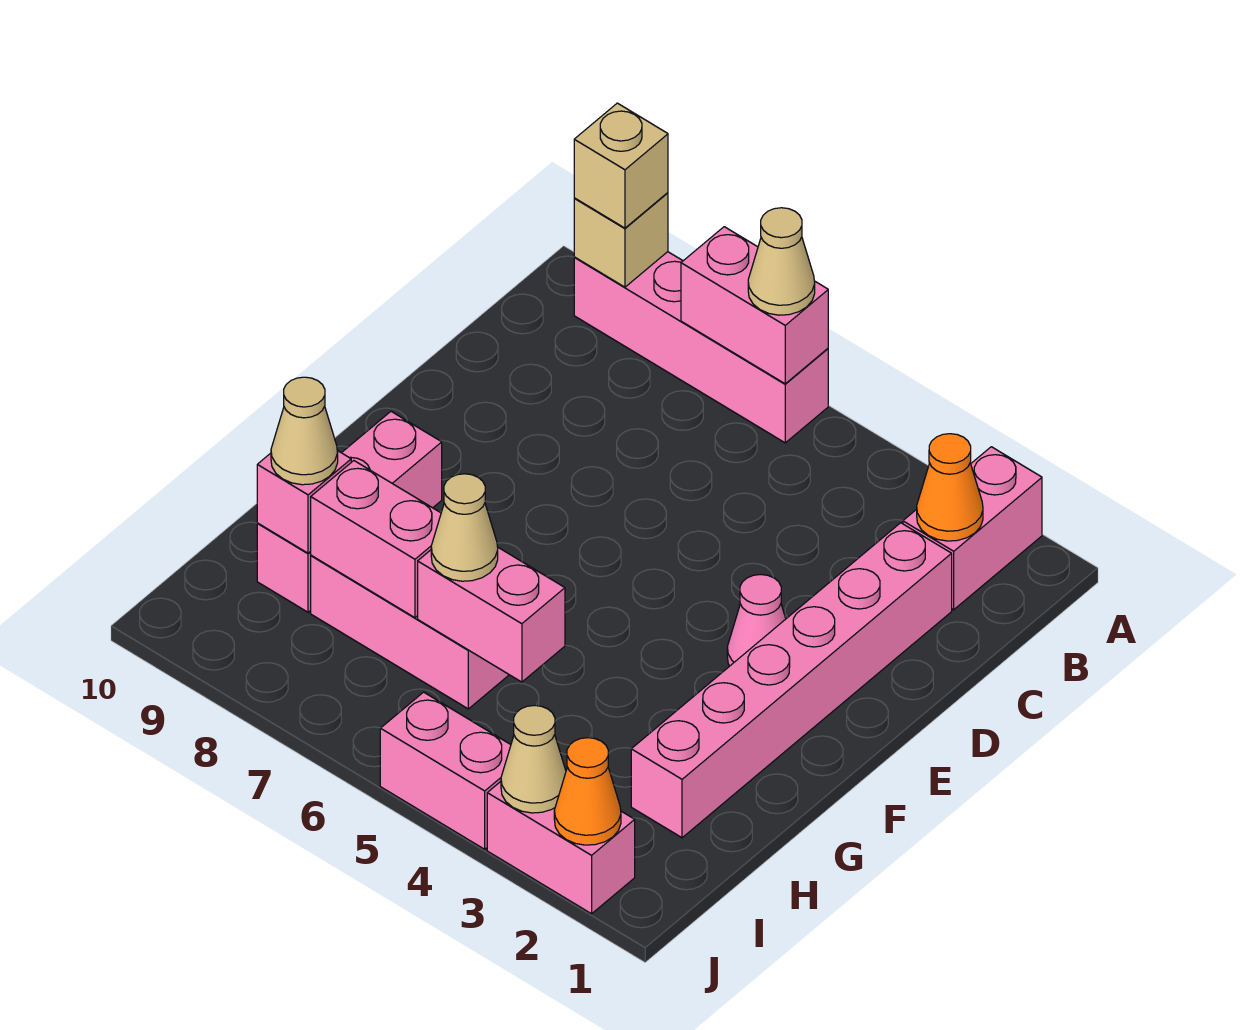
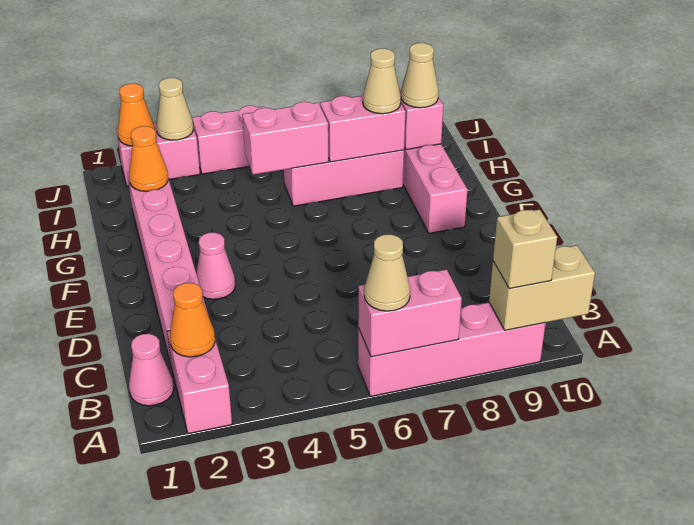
tan brick A9 level 2 -> tan brick A9:A10 level 2
none -> pink cone B1 level 1
none -> orange cone H2 level 2
tan cone H6 level 3 -> tan cone H8 level 3

